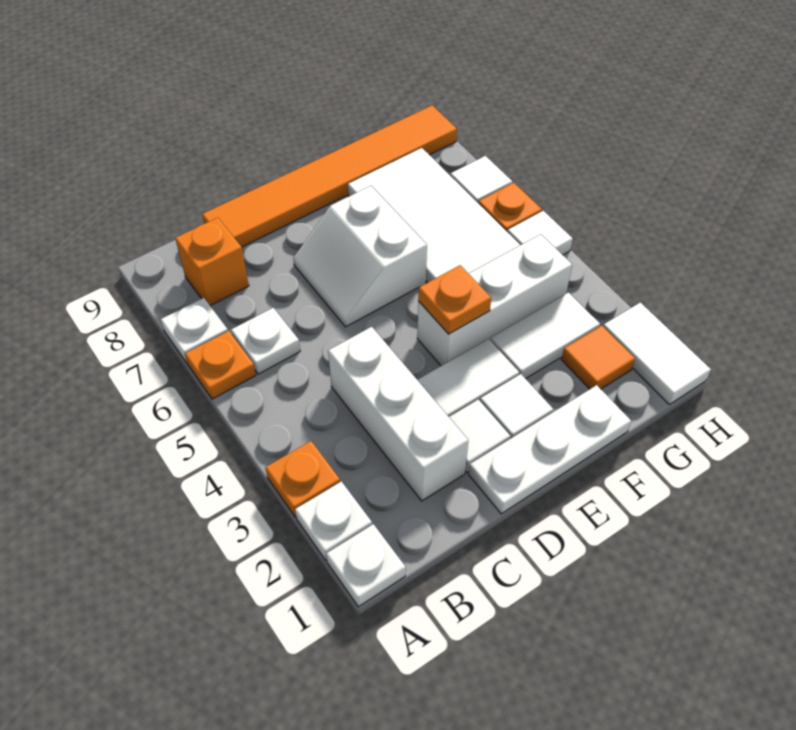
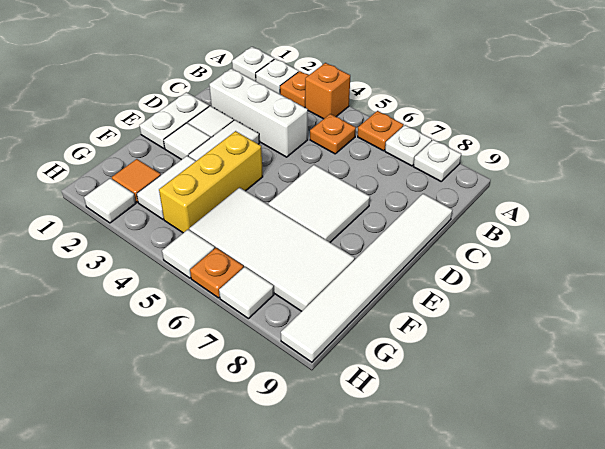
white plate B6 level 1 -> white plate A8 level 1
orange brick B8 level 1 -> orange brick A4 level 1
orange tile C9:H9 level 1 -> white tile C9:H9 level 1
white plate D1:F1 level 1 -> white plate D1:E1 level 1
white slope D6:E7 level 1 top E -> white tile D6:E7 level 1
white brick E4:G4 level 1 -> yellow brick E4:G4 level 1
orange plate E4 level 2 -> orange plate B5 level 1
white tile H1:H2 level 1 -> white tile H2 level 1

